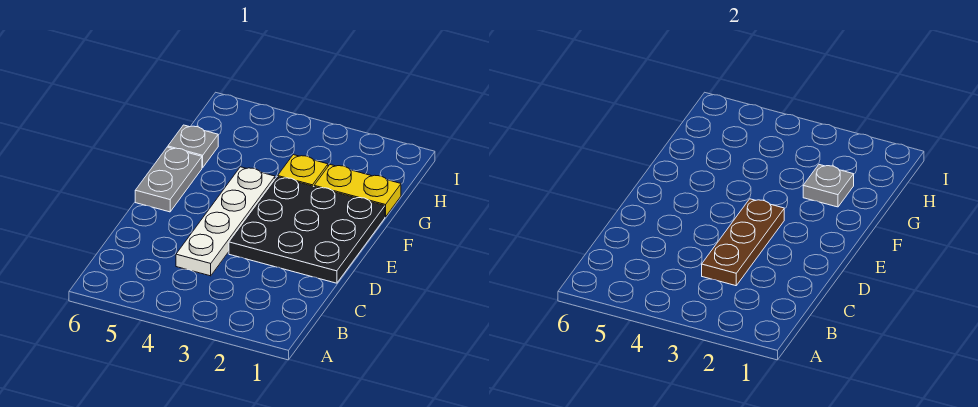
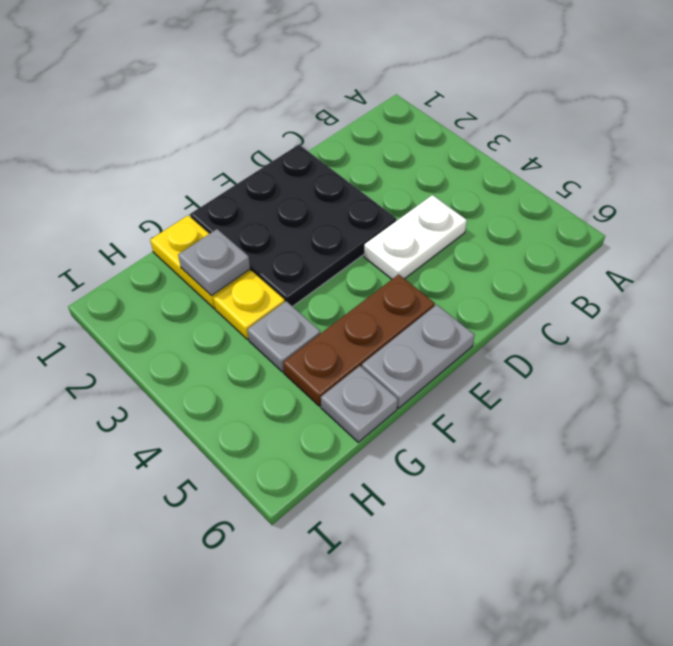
brown plate C3:E3 level 2 -> brown plate E5:G5 level 1
white plate C4:F4 level 1 -> white plate C4:D4 level 1
none -> grey plate G4 level 1

